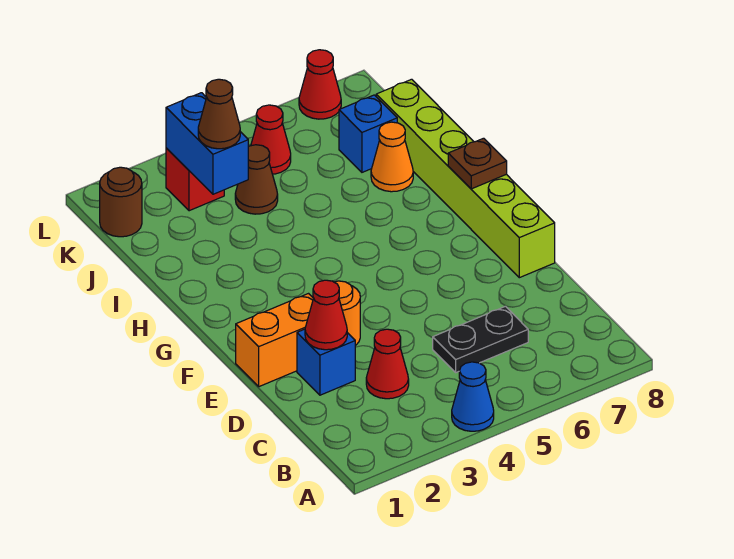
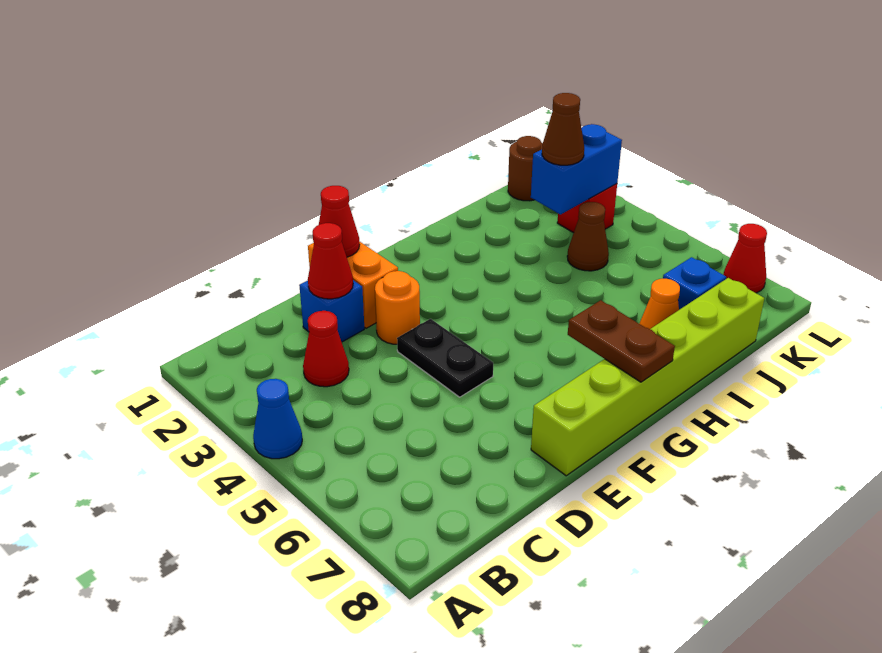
black plate C5:C6 level 1 -> black plate E4:E5 level 1
brown plate G8 level 2 -> brown plate G7:G8 level 2
red cone K5 level 1 -> red cone E1 level 2

